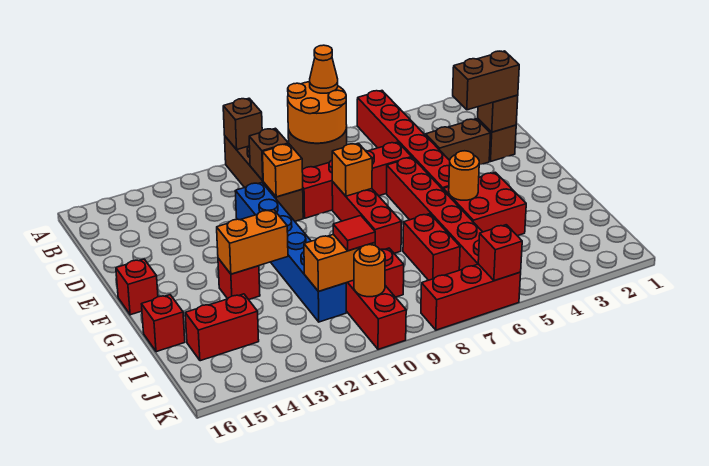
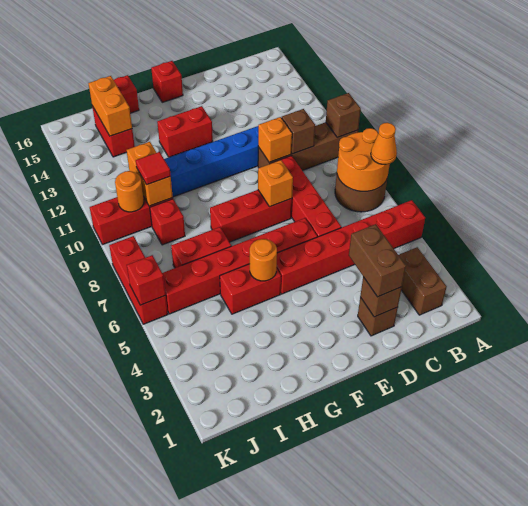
brown brick D3:D4 level 1 -> brown brick B2:B3 level 1
red brick G4:H5 level 1 -> red brick G5:H5 level 1
orange brick G12:G13 level 2 -> orange brick I14:I15 level 2
red brick G13 level 1 -> red brick F13:G13 level 1

